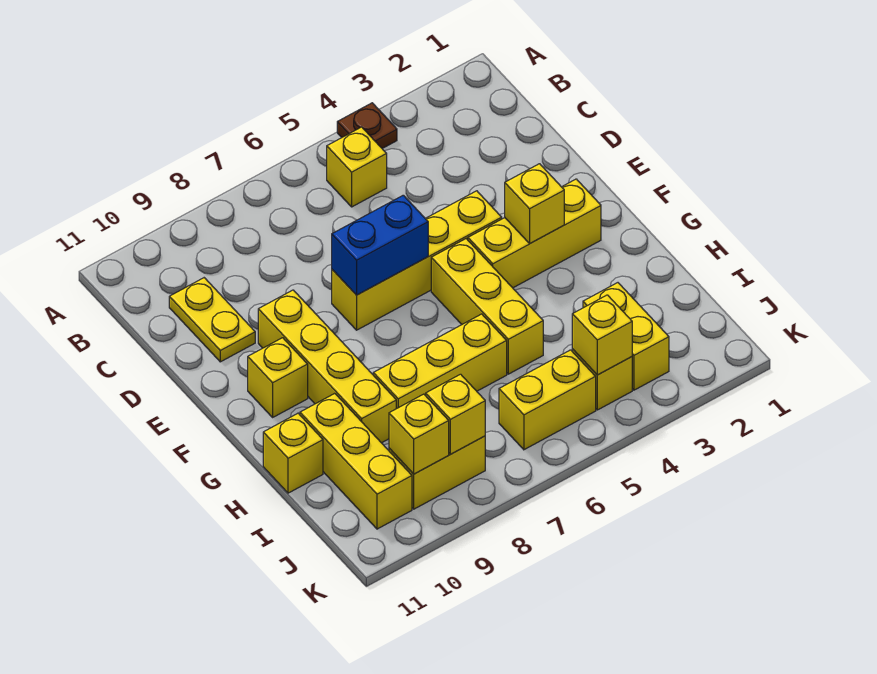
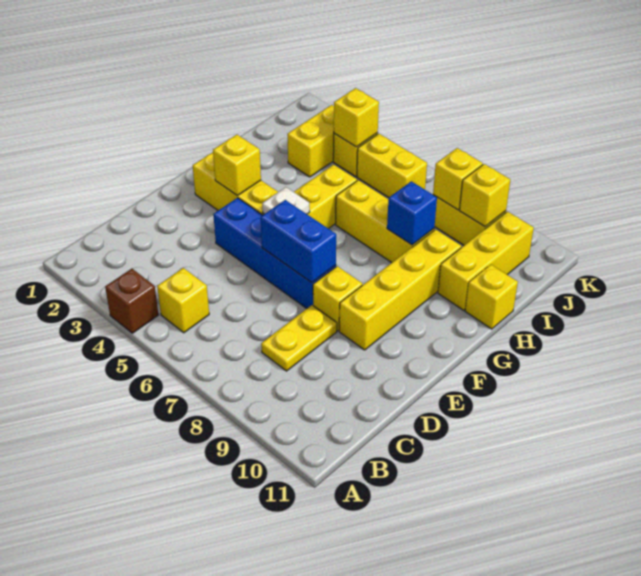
brown plate A4 level 1 -> brown brick A4 level 1
yellow plate C10:D10 level 1 -> yellow plate C8:D8 level 1
yellow brick E4:E7 level 1 -> blue brick E4:E7 level 1
none -> white plate F5 level 2
yellow brick F10 level 1 -> yellow brick E8 level 1
none -> blue brick H8 level 2

